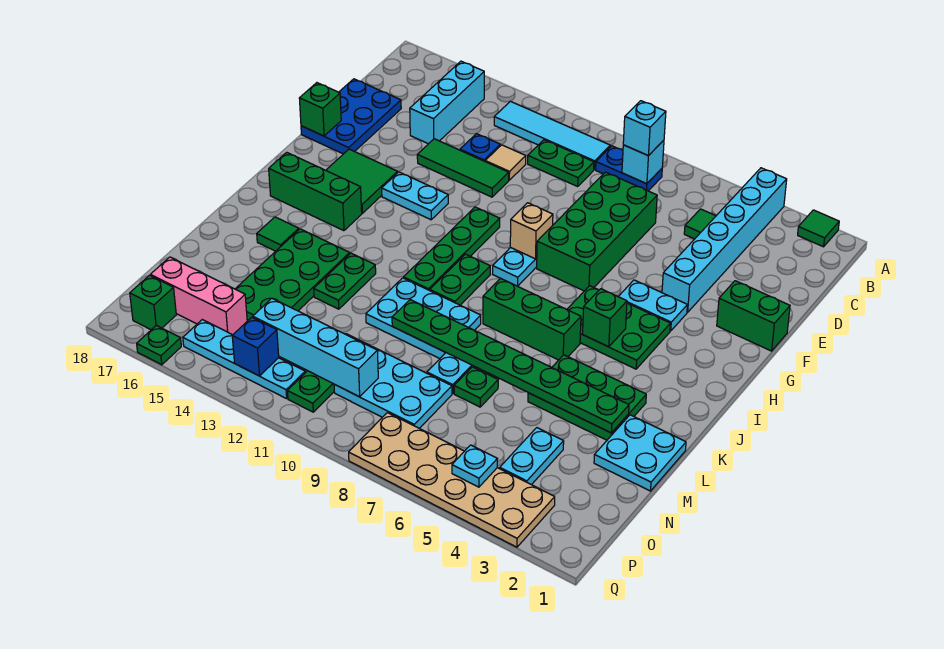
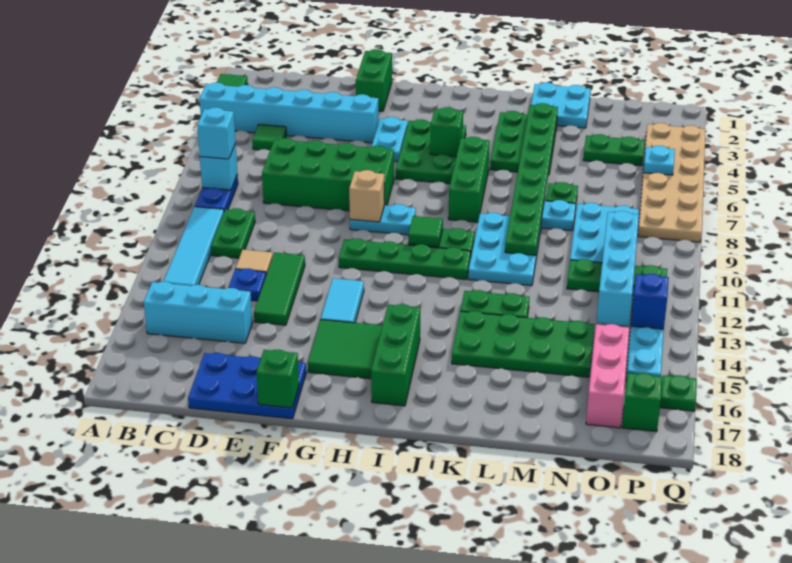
cyan plate G13:G14 level 1 -> cyan tile G13:G14 level 1
green tile K16 level 1 -> green tile I10 level 2
cyan plate N4:O4 level 1 -> green plate N4:O4 level 1

